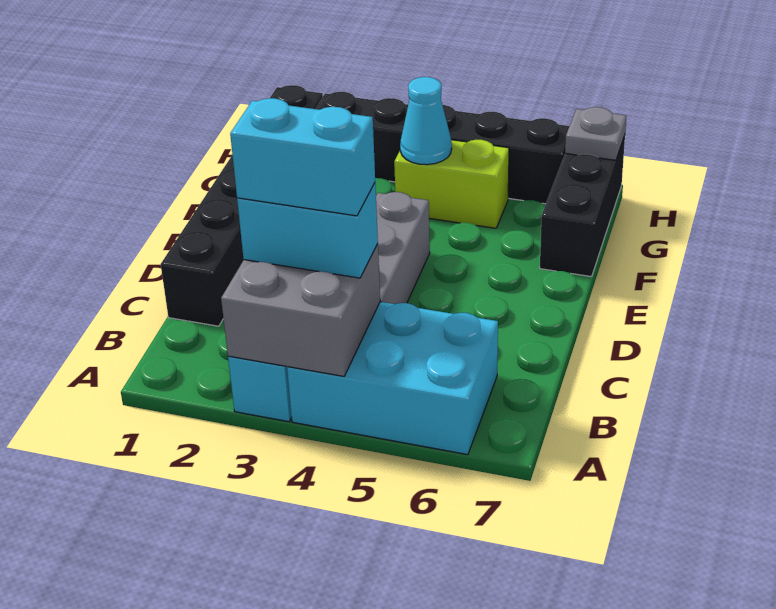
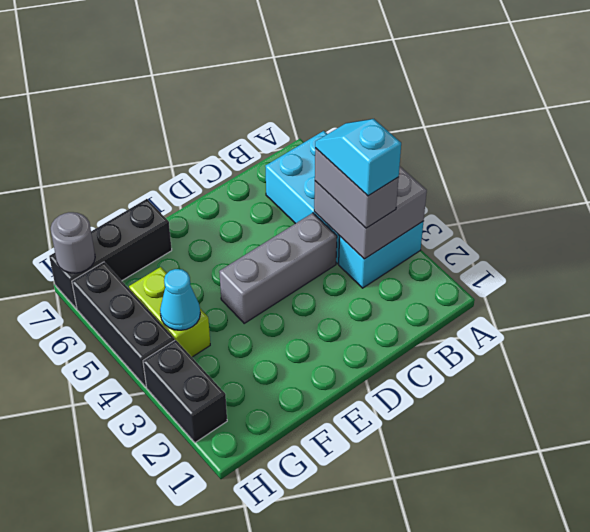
cyan brick B3:B4 level 3 -> grey brick B3:B4 level 3
cyan brick B3:B4 level 4 -> cyan slope B3:B4 level 4 top 3
black brick C1:H1 level 1 -> none
grey plate H7 level 2 -> grey round brick H7 level 2

